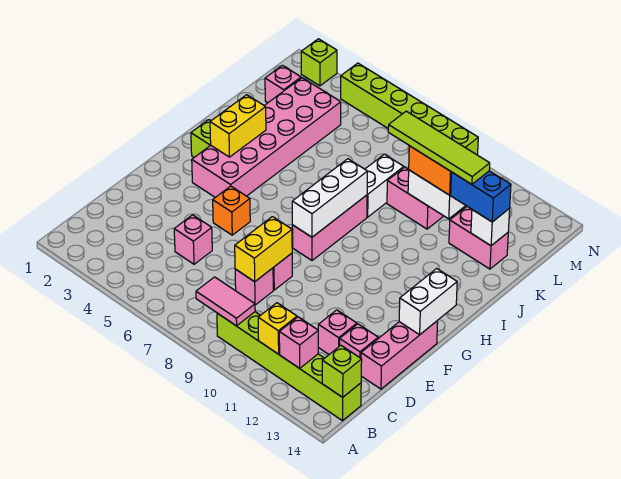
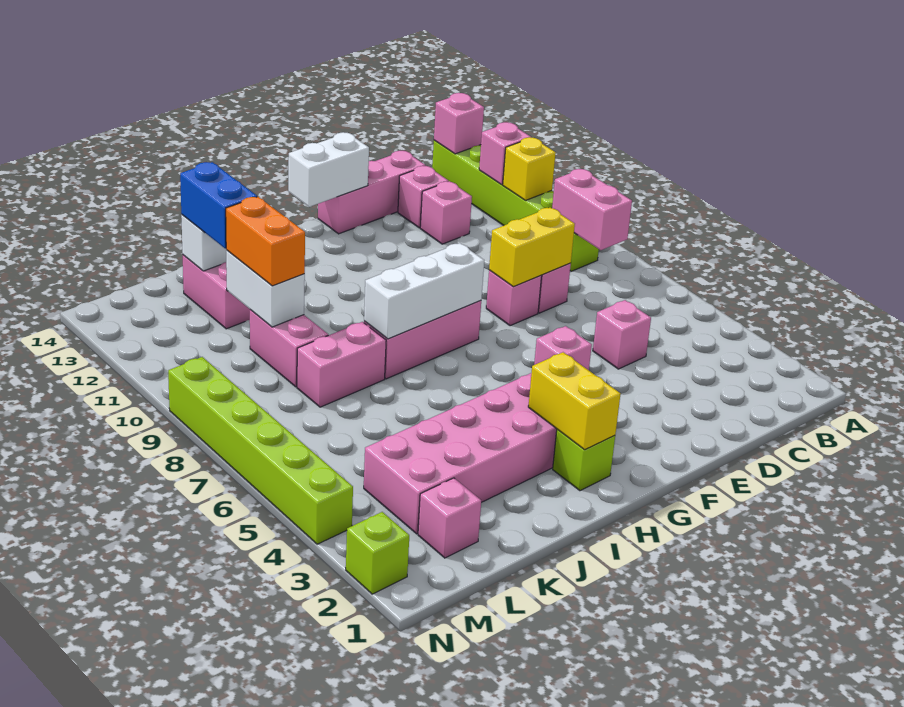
pink tile B8:B9 level 2 -> pink brick B8:B9 level 2
lime brick B14 level 2 -> pink brick B14 level 2
orange brick F5 level 1 -> pink brick F5 level 1
yellow brick H3:I3 level 2 -> yellow brick H2:H3 level 2
white brick J8:K8 level 1 -> pink brick J8:K8 level 1
lime tile K9:K12 level 4 -> none

